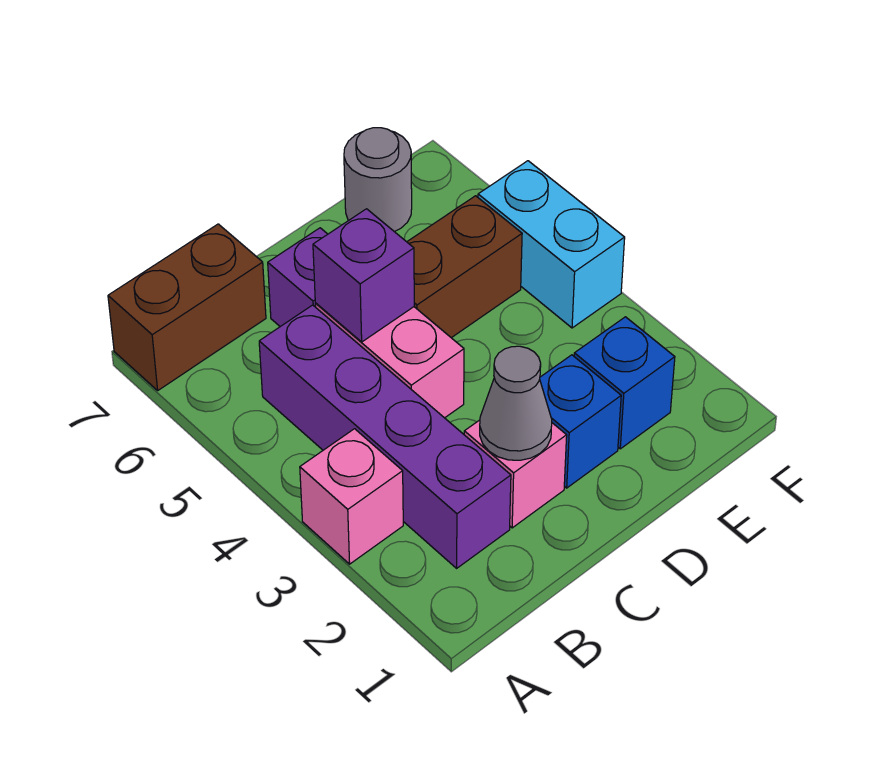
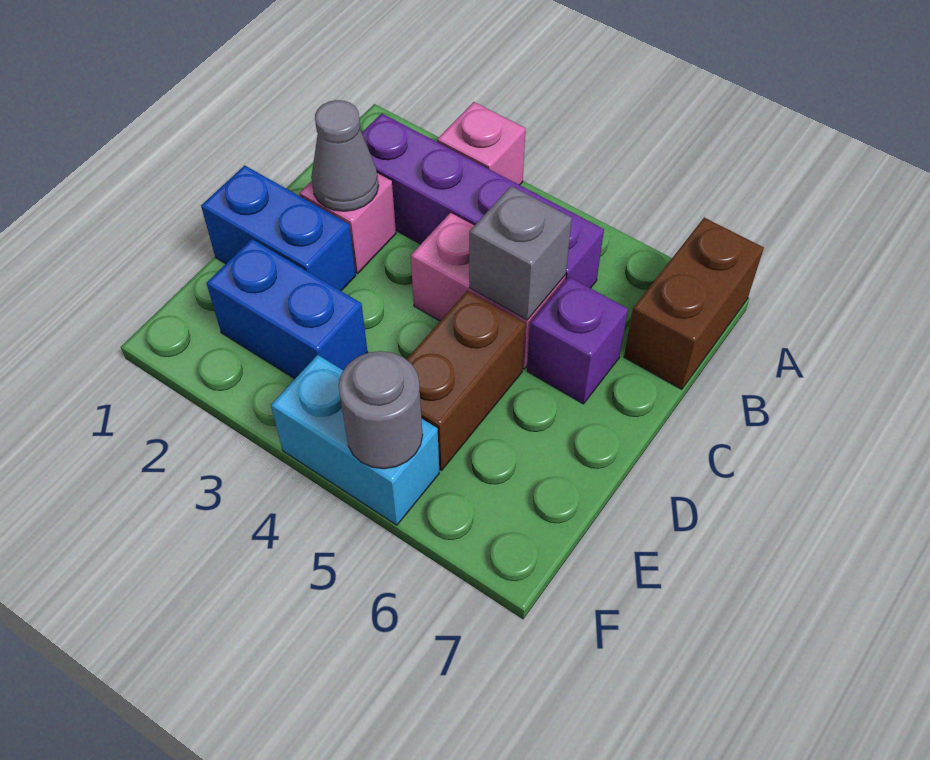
purple brick C5 level 2 -> grey brick C5 level 2
blue brick D2 level 1 -> blue brick D1:D2 level 1
blue brick E2 level 1 -> blue brick E2:E3 level 1
grey round brick E7 level 1 -> grey round brick F5 level 2

